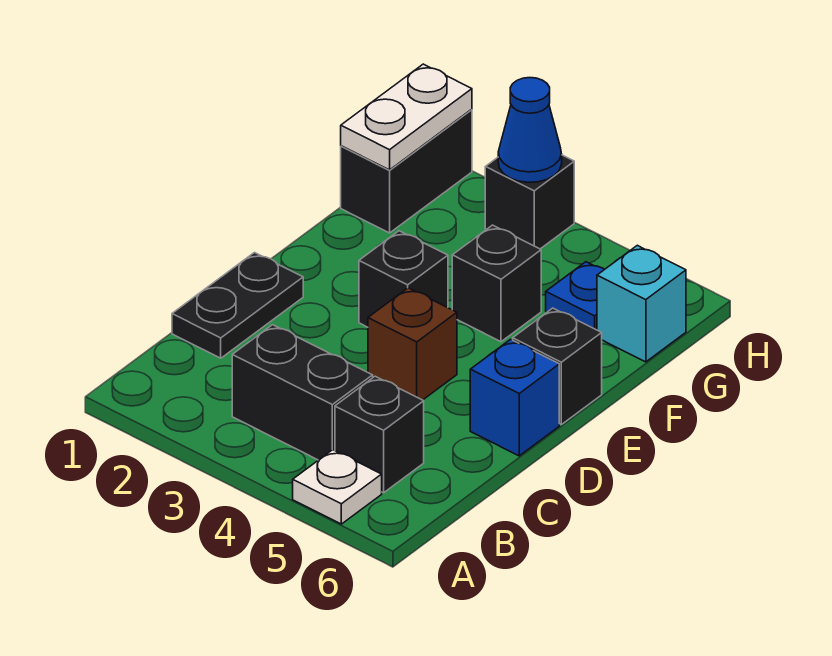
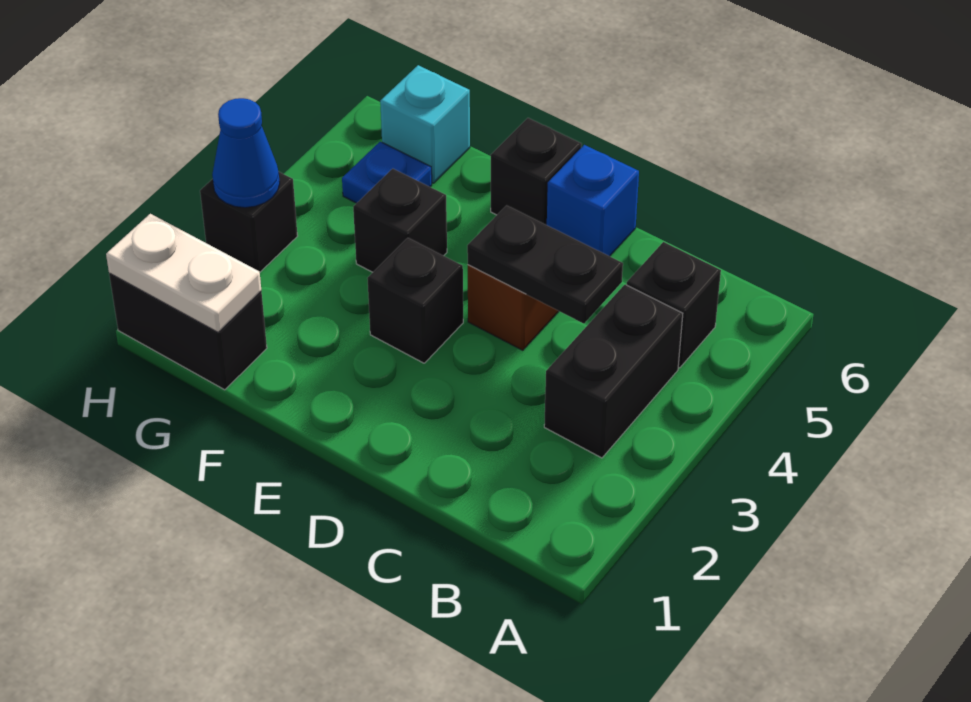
white plate A5 level 1 -> none
black plate C1:D1 level 1 -> black plate C4:D4 level 2

